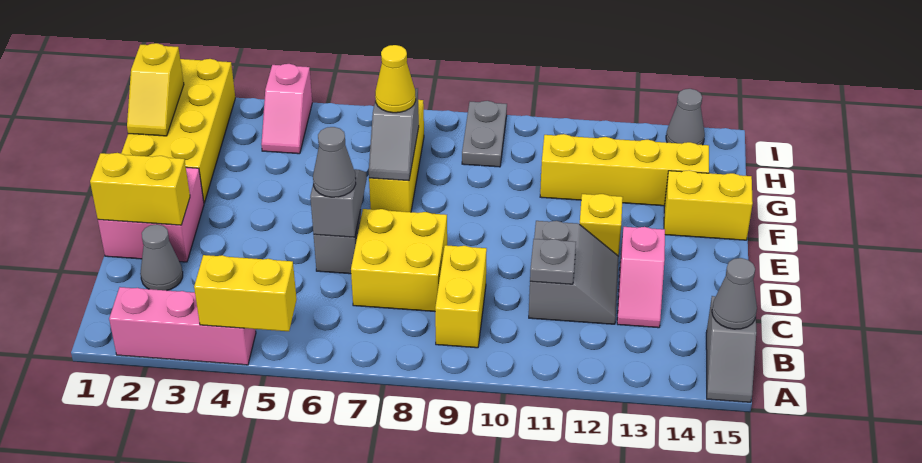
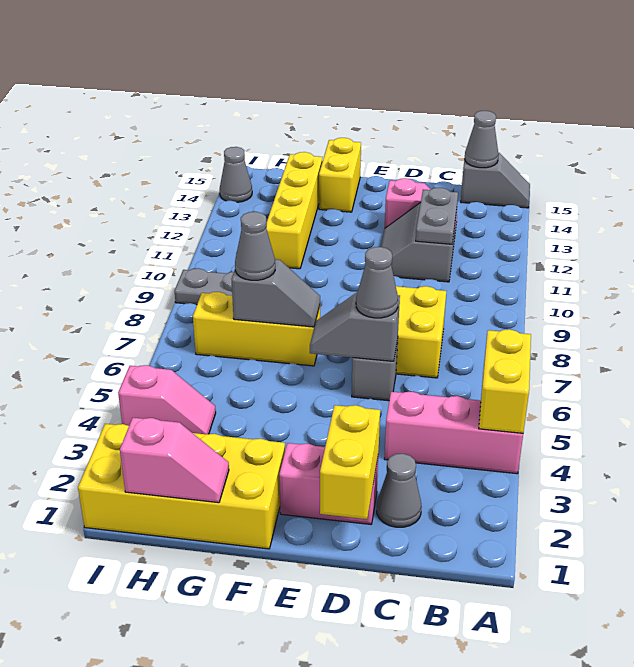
pink brick A2:A4 level 1 -> pink brick A4:C4 level 1
yellow brick B9:C9 level 1 -> none
grey slope C11:D12 level 1 top 11 -> grey slope C11:D12 level 1 top C
grey plate C11 level 2 -> grey plate C11:C12 level 2
pink brick D1:E2 level 1 -> pink brick D2:E2 level 1
yellow brick E12 level 1 -> none
yellow slope G1:H1 level 2 top H -> pink slope G1:H1 level 2 top H
yellow cone G7 level 3 -> grey cone G7 level 3

